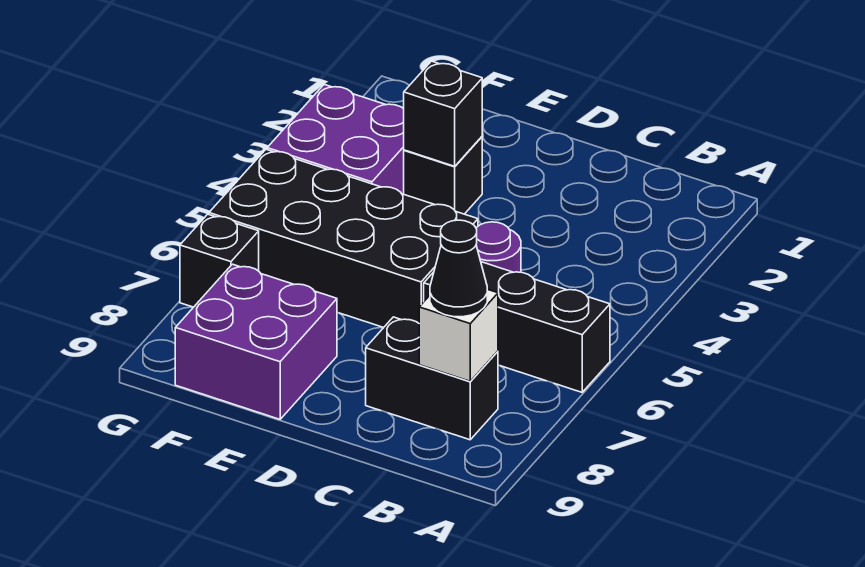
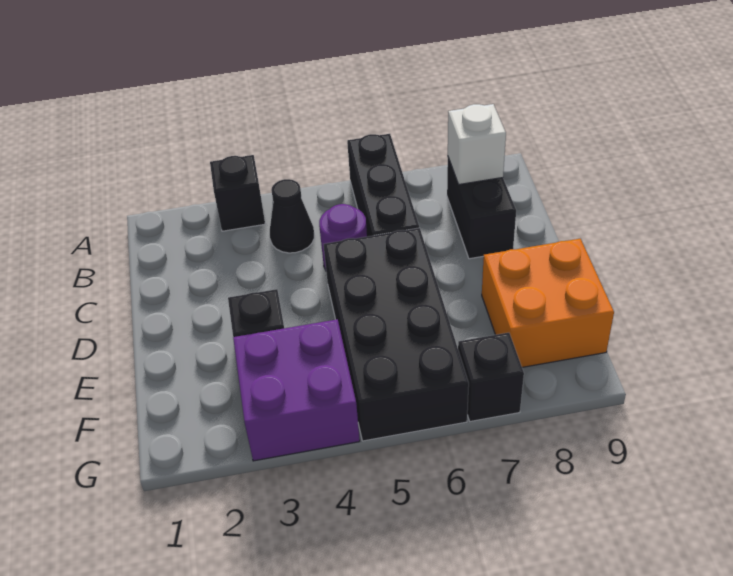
black cone B8 level 3 -> black cone B4 level 1
black brick E3 level 2 -> black brick A3 level 1
purple brick E8:F9 level 1 -> orange brick E8:F9 level 1

